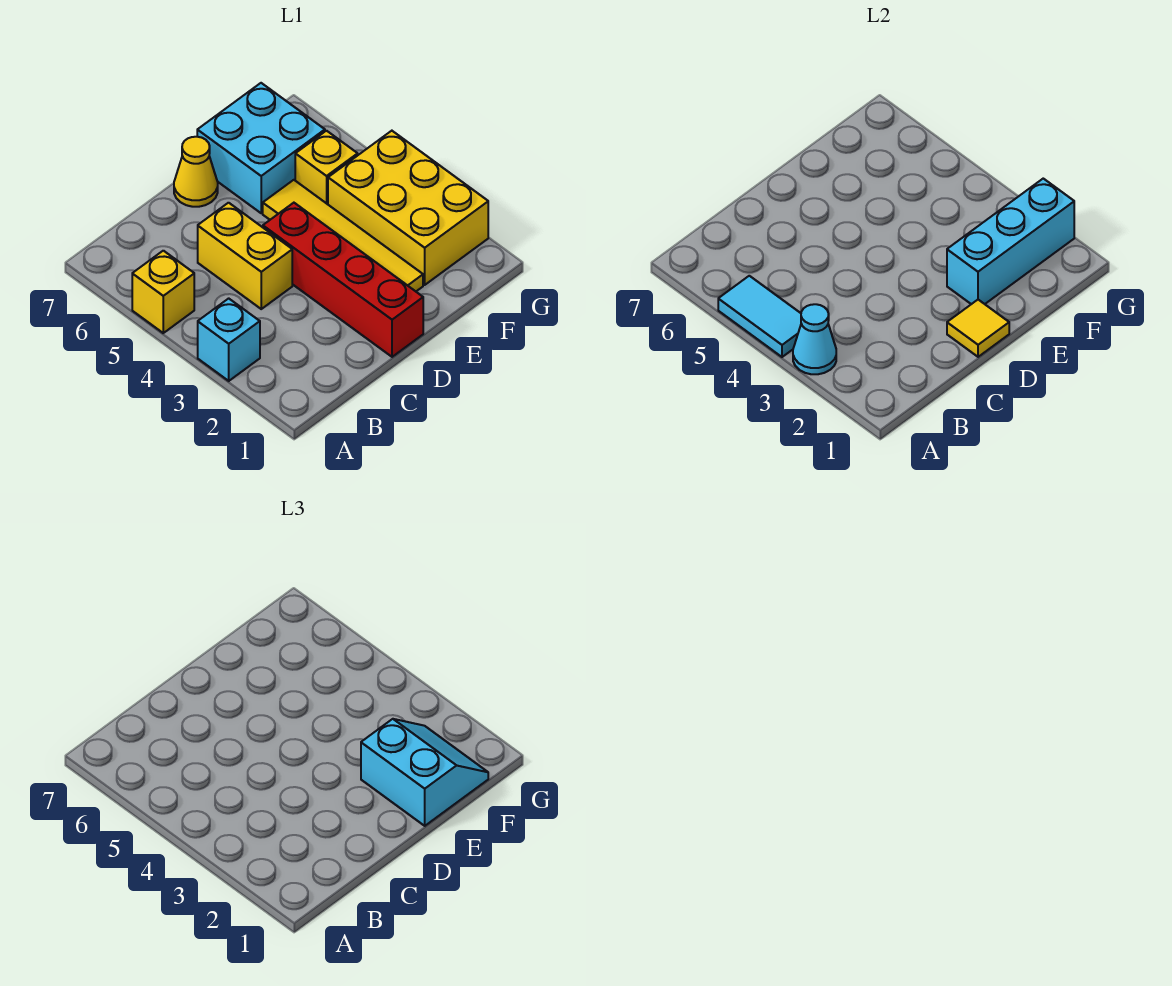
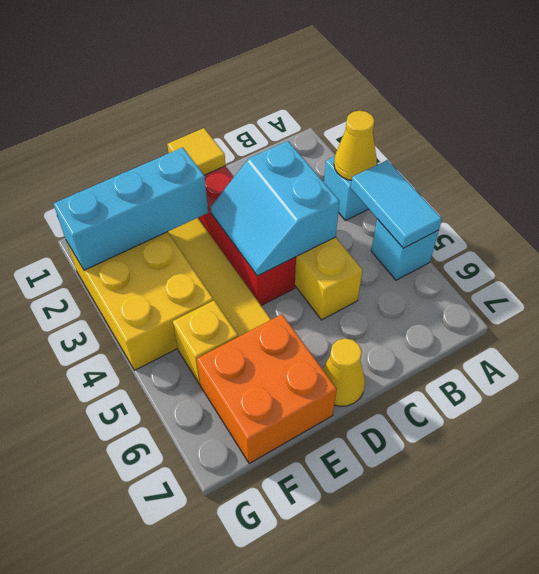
cyan cone A3 level 2 -> yellow cone A3 level 2
yellow brick A5 level 1 -> cyan brick A5 level 1
cyan slope E1:F2 level 3 top E -> cyan slope C3:D4 level 2 top C
cyan brick E6:F7 level 1 -> orange brick E6:F7 level 1

